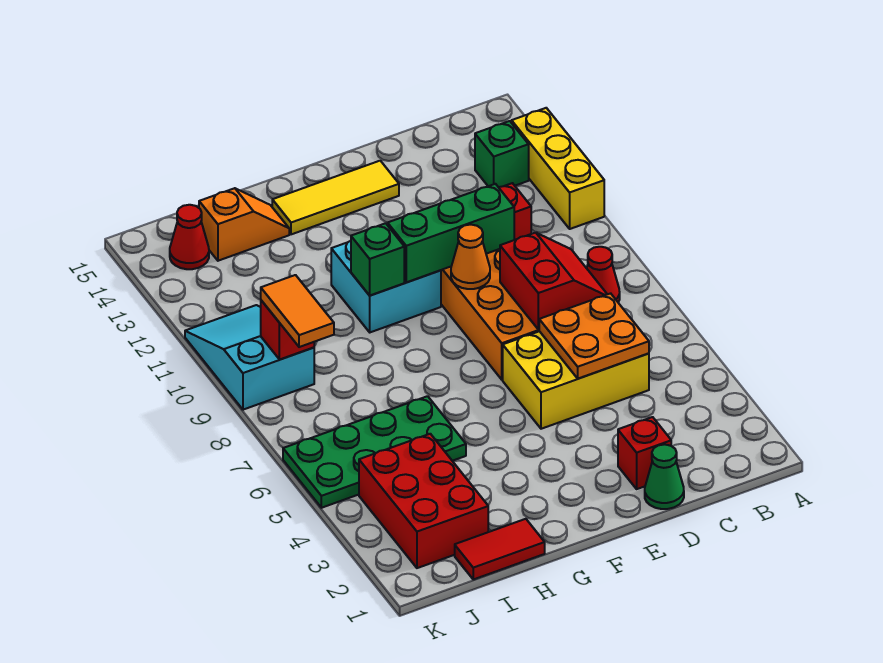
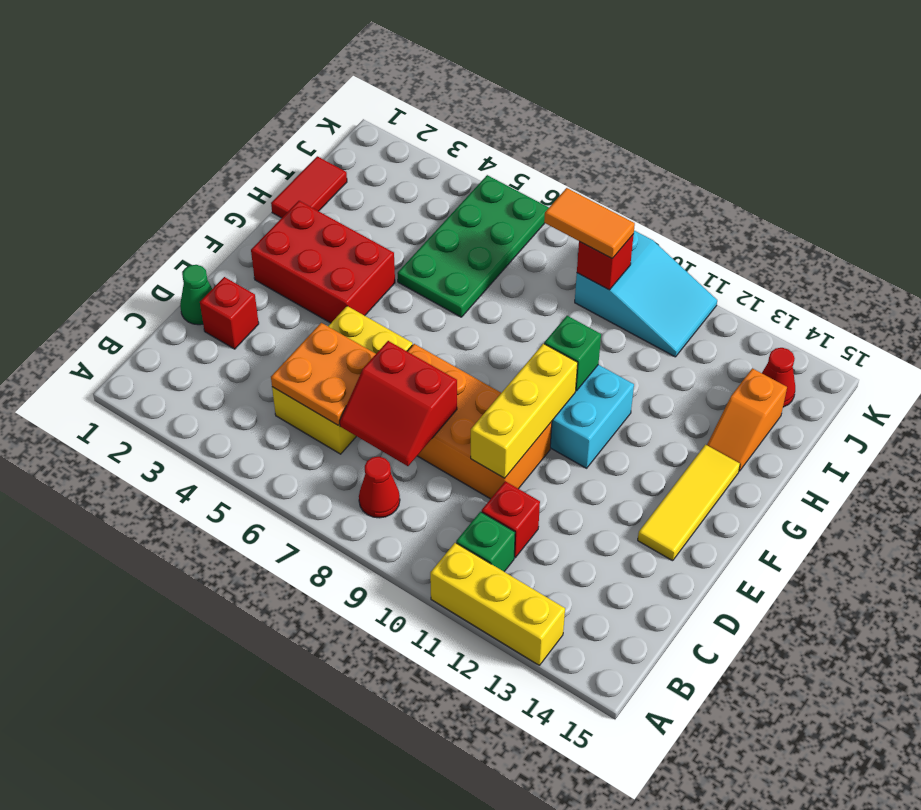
green brick B13 level 1 -> green brick B11 level 1
green brick D10:F10 level 2 -> yellow brick D10:F10 level 2
orange cone E9 level 2 -> none
red brick I2:J4 level 1 -> red brick F2:G4 level 1

